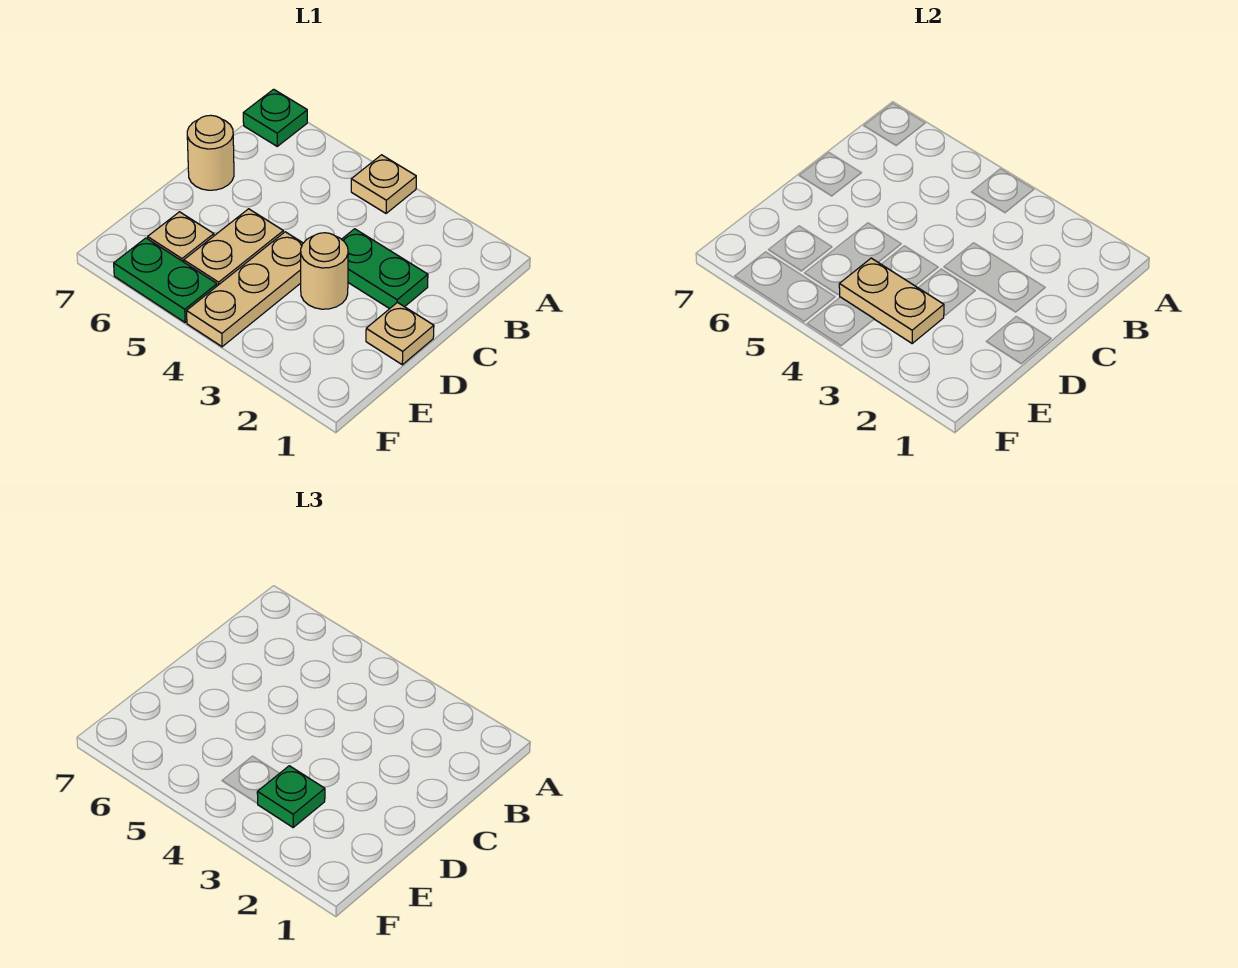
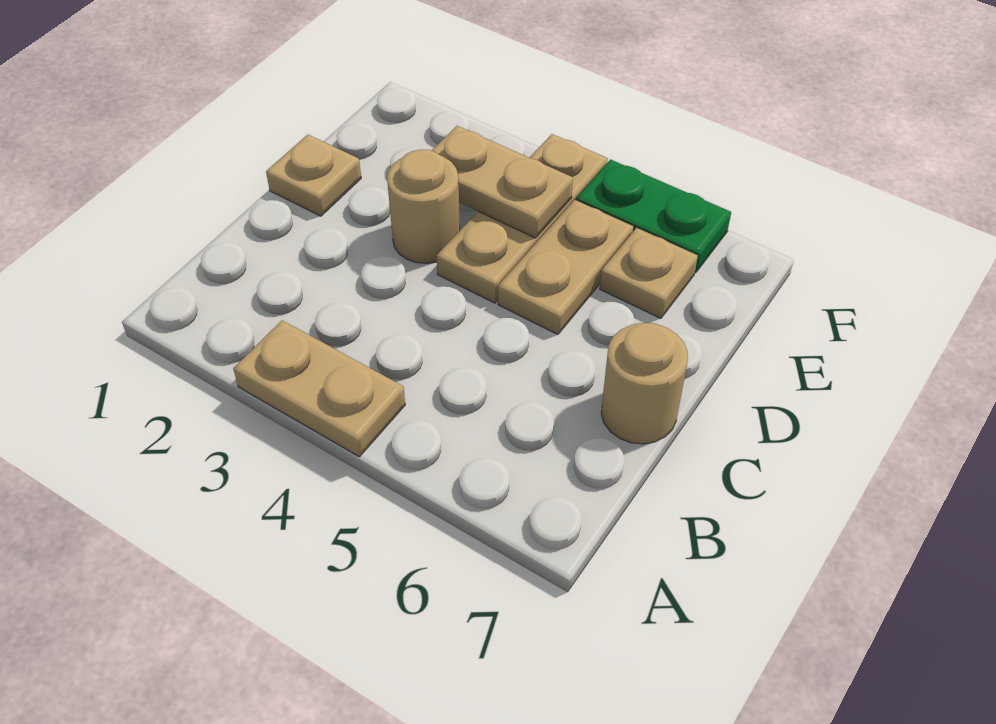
tan plate A4 level 1 -> tan plate A3:A4 level 1
green plate A7 level 1 -> none
green plate C2:C3 level 1 -> none
green plate E3 level 3 -> none

